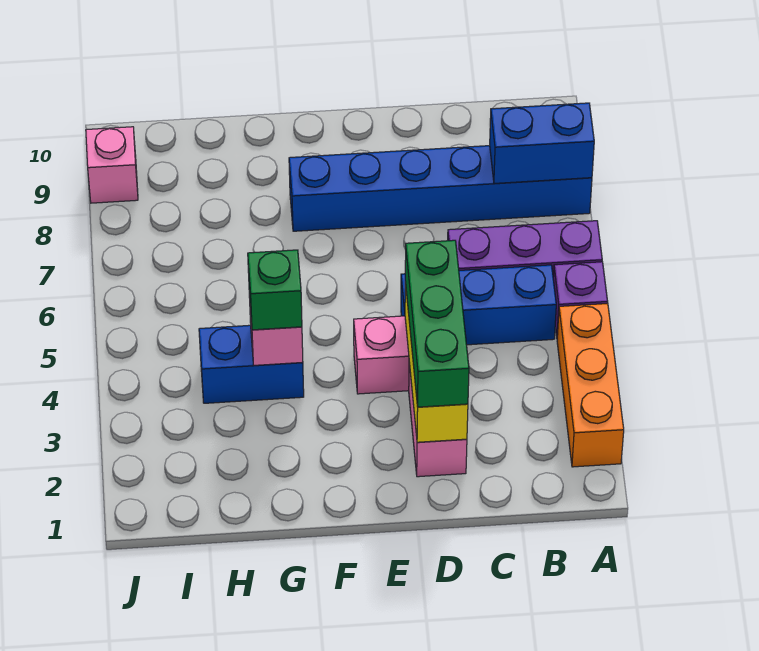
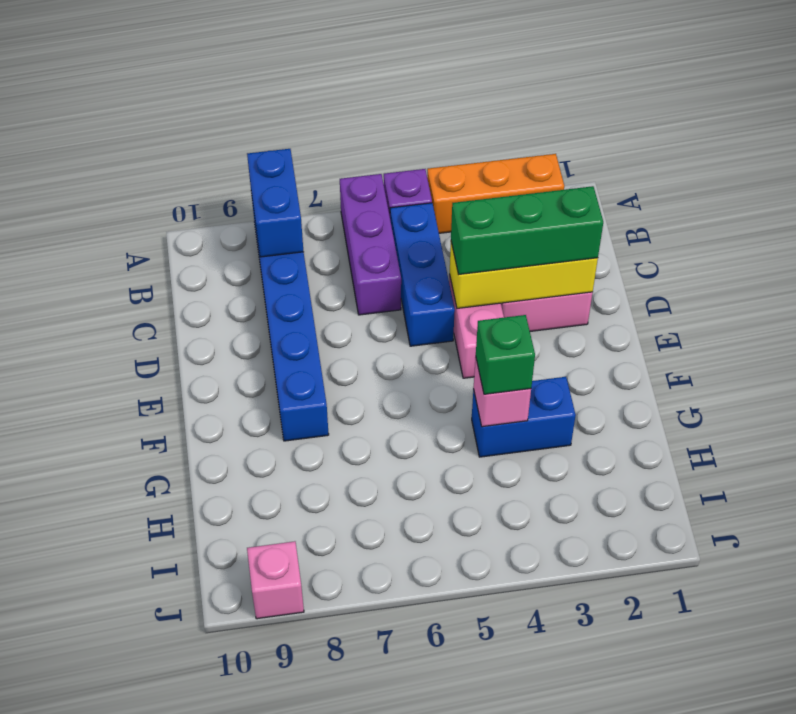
blue brick G4:H4 level 1 -> blue brick G3:G4 level 1

